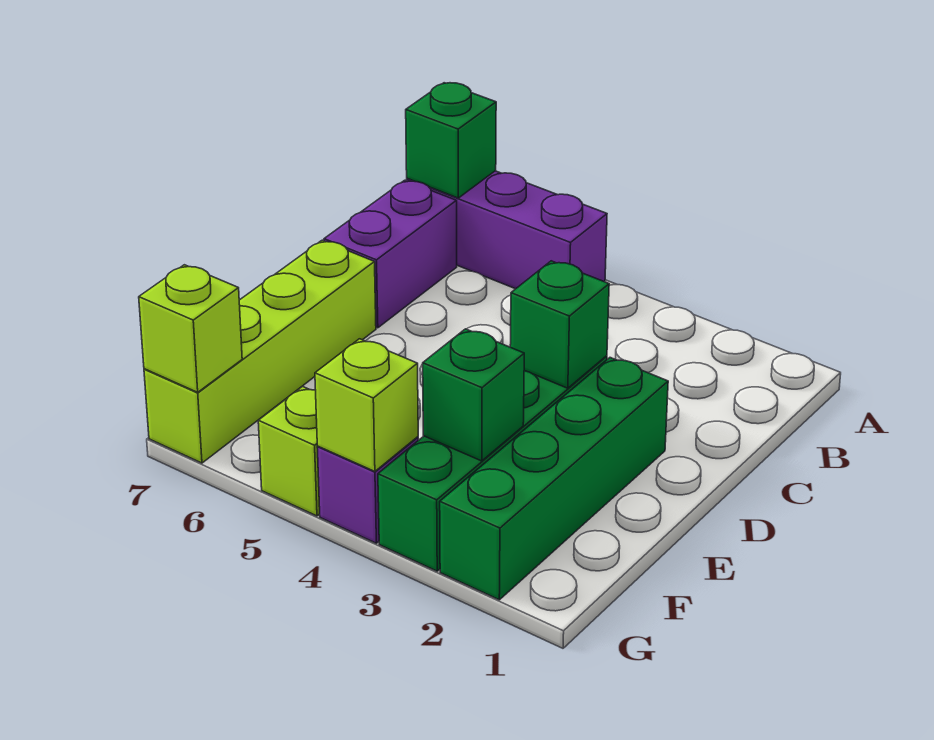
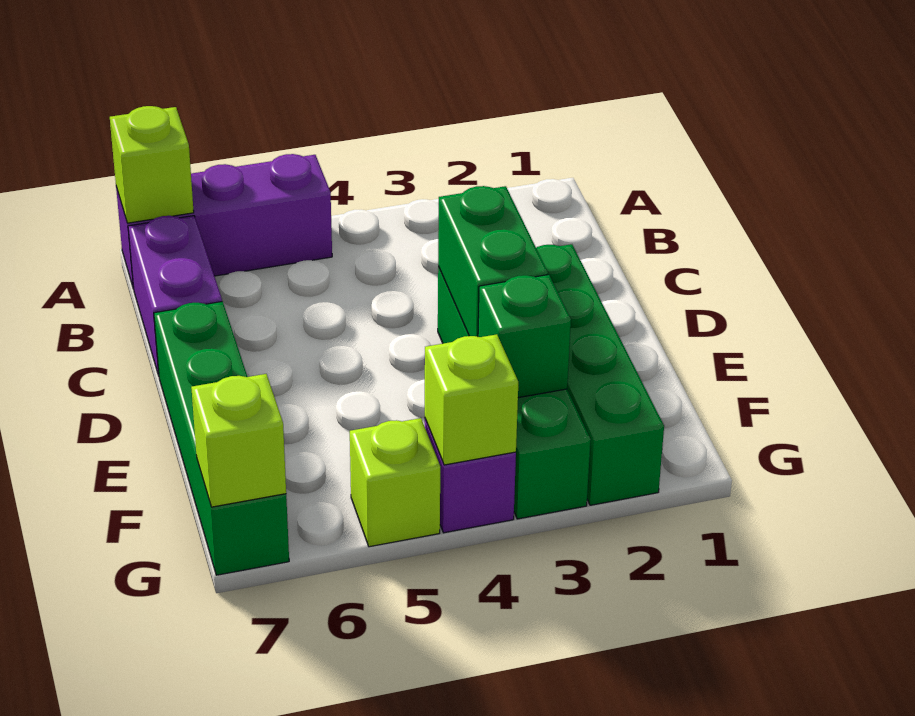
green brick A7 level 2 -> lime brick A7 level 2
green brick D3 level 2 -> green brick D3:E3 level 2
lime brick D7:G7 level 1 -> green brick D7:G7 level 1

